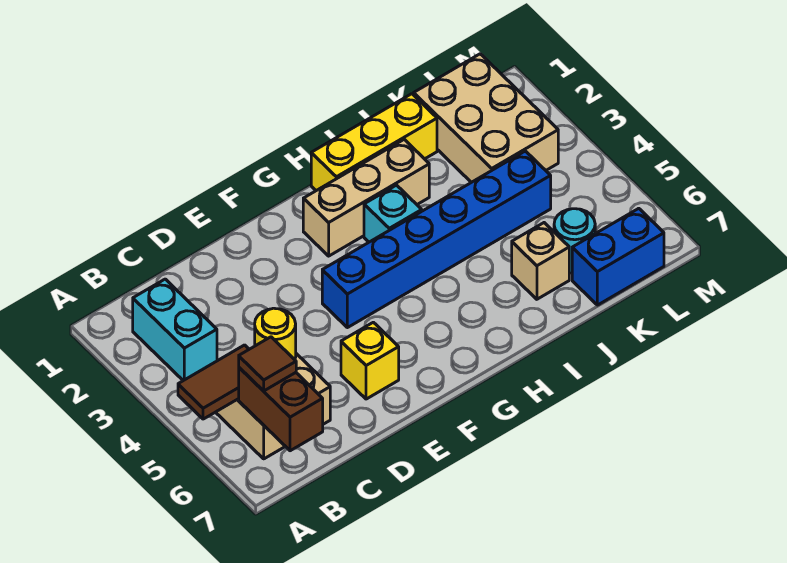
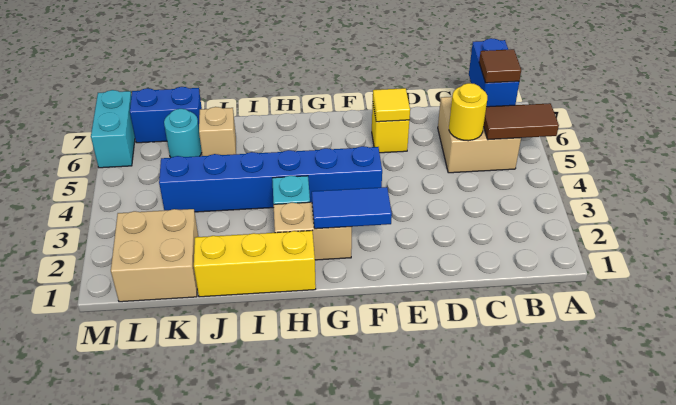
cyan brick B2:B3 level 1 -> cyan brick M6:M7 level 1
brown brick B6:B7 level 2 -> blue brick B6:B7 level 2
none -> yellow tile E6 level 2
none -> blue tile F2:G2 level 2
tan brick G2:I2 level 1 -> tan brick G2:H2 level 1
tan brick K1:L3 level 1 -> tan brick K1:L2 level 1

